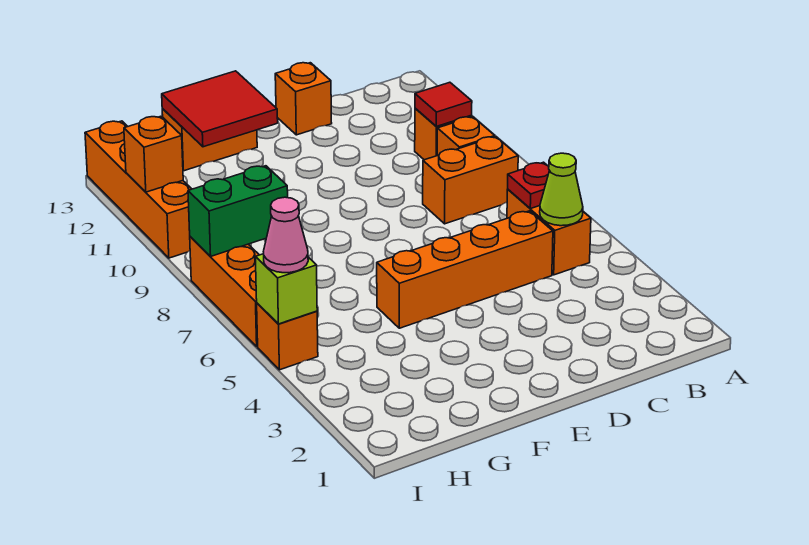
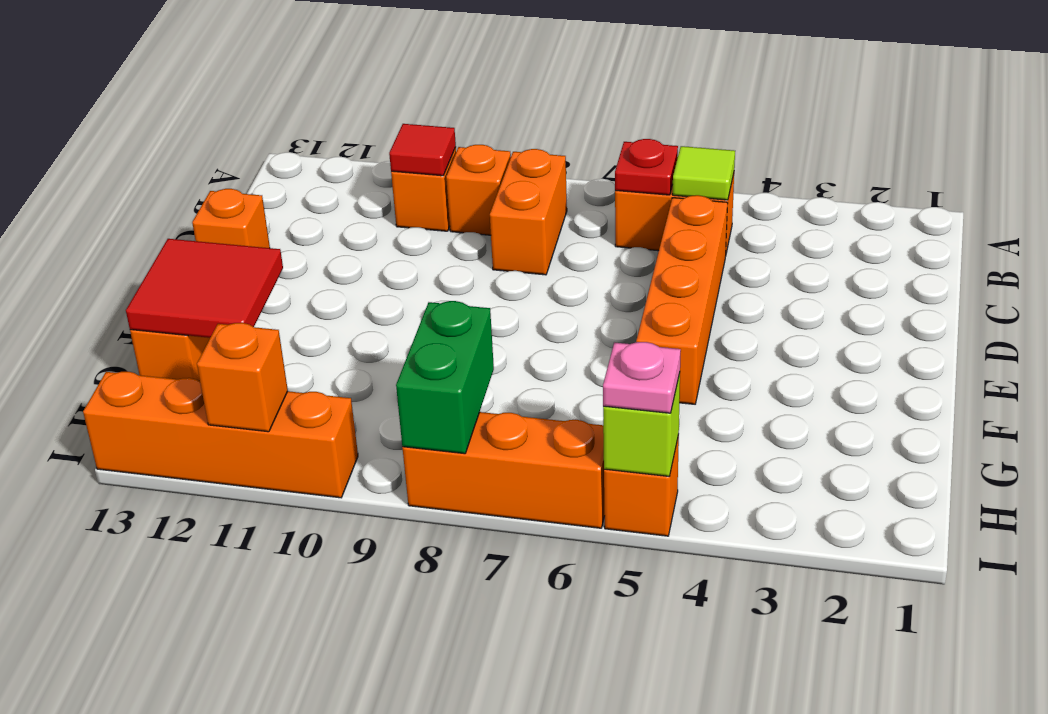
lime cone B5 level 2 -> lime tile B5 level 2
pink cone I5 level 3 -> pink plate I5 level 3

